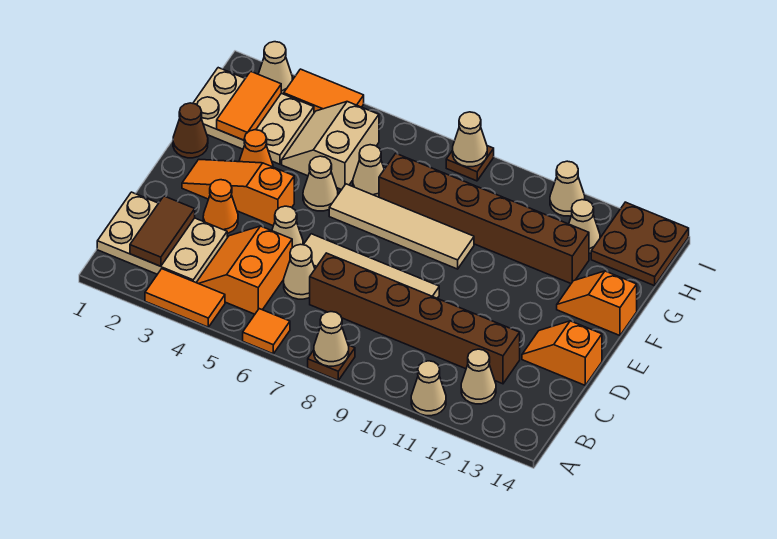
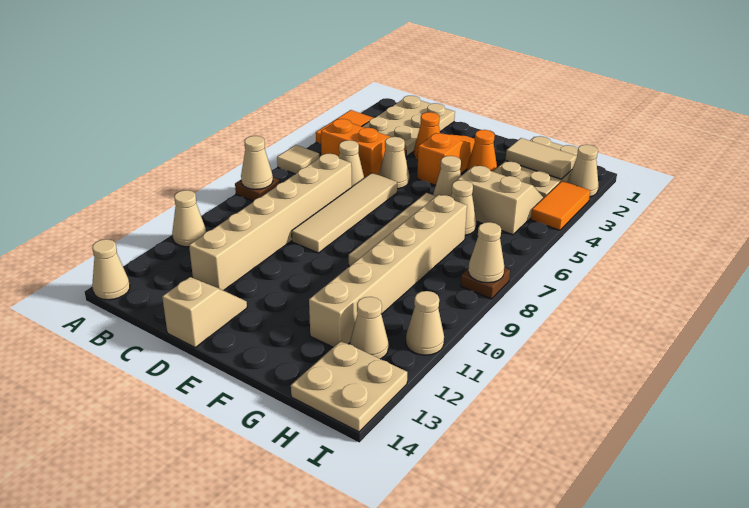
orange tile A6 level 1 -> tan tile A6 level 1
brown tile B2:C2 level 2 -> none
tan cone B12 level 1 -> tan cone A14 level 1
brown brick C7:C12 level 1 -> tan brick C7:C12 level 1
orange slope D13:D14 level 1 top 14 -> tan slope D13:D14 level 1 top 14
brown cone F1 level 1 -> none
orange slope F13:F14 level 1 top 14 -> none
orange tile G2:H2 level 2 -> tan tile G2:H2 level 2
brown brick G7:G12 level 1 -> tan brick G7:G12 level 1
brown plate H13:I14 level 1 -> tan plate H13:I14 level 1

